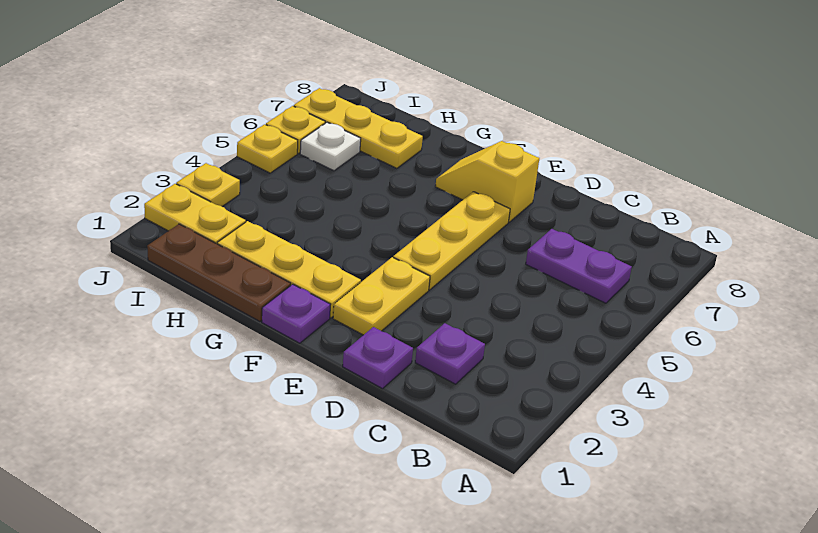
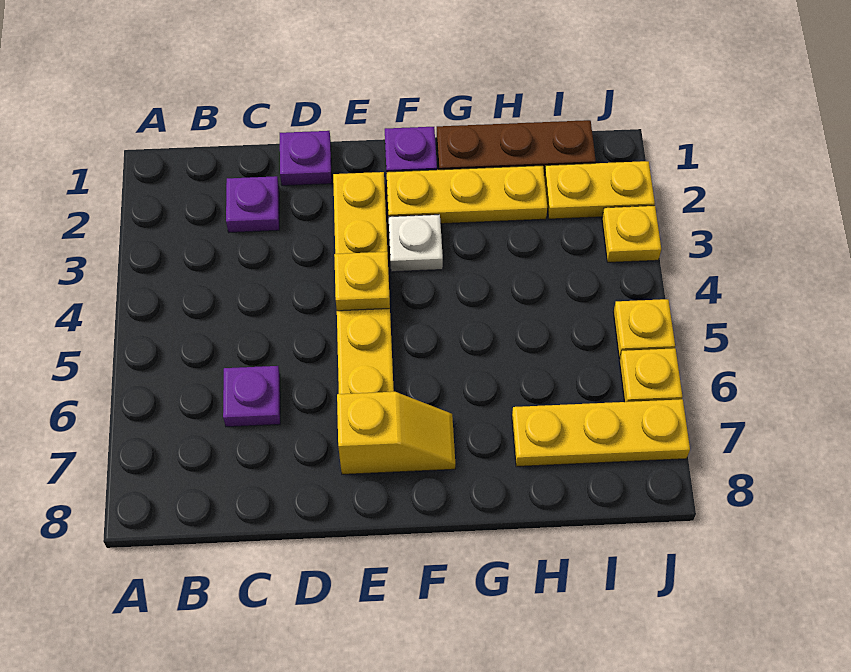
purple plate B6:C6 level 1 -> purple plate C6 level 1
none -> yellow plate E4 level 2
white plate I6 level 1 -> white plate F3 level 1

